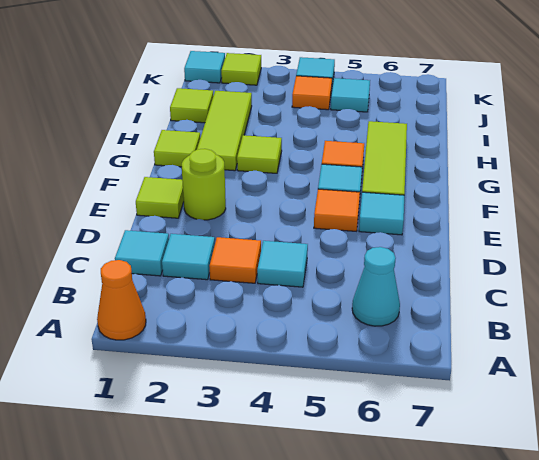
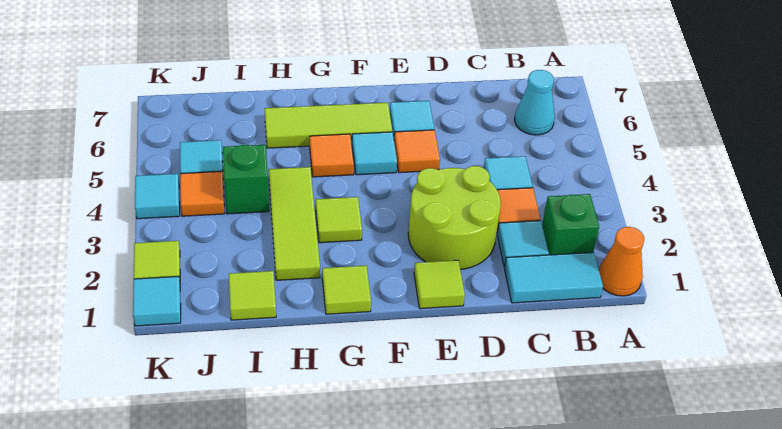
none -> green brick B2 level 1
cyan tile C1 level 1 -> cyan tile B1:C1 level 1
lime round brick E2 level 1 -> lime round brick D2:E3 level 1
lime tile G2:I2 level 1 -> lime tile H2:H4 level 1
none -> green brick I4 level 1

